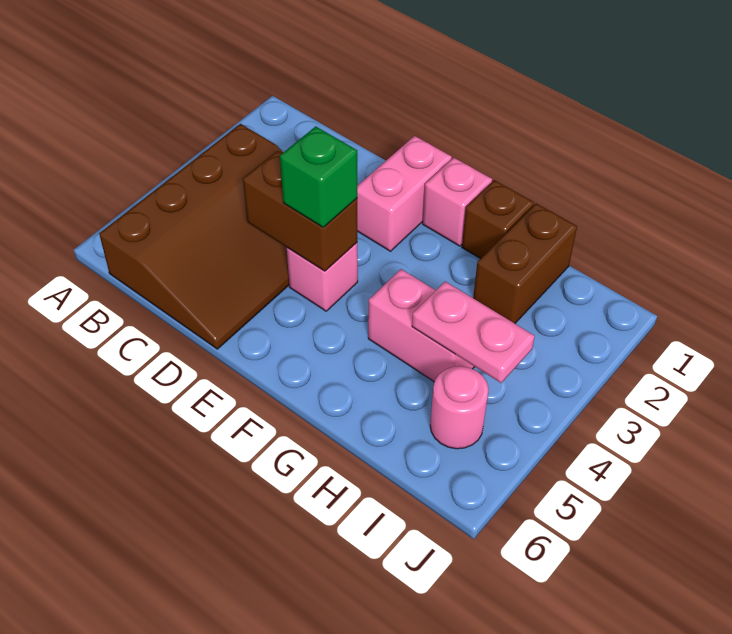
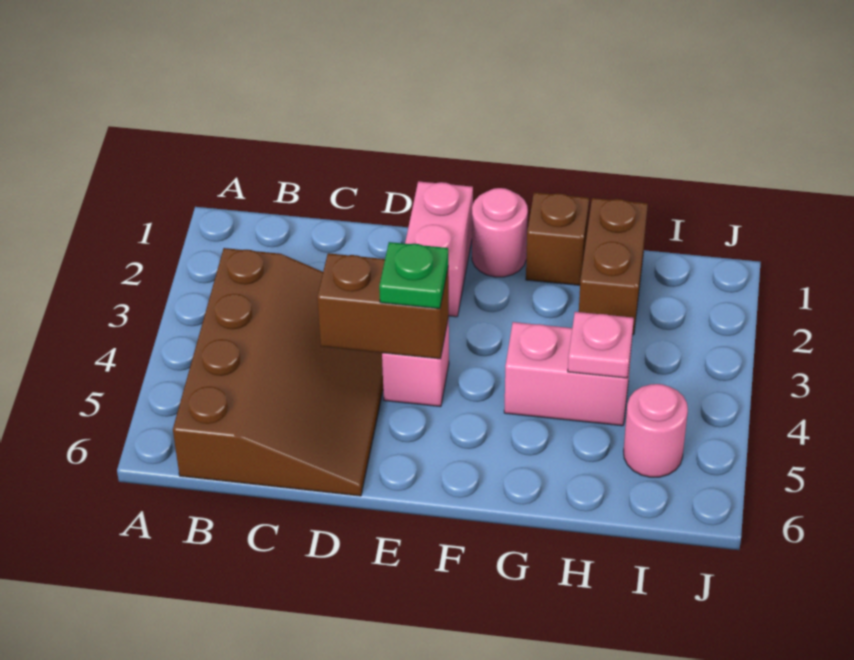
green brick E4 level 3 -> green plate E4 level 3
pink brick F1 level 1 -> pink round brick F1 level 1
pink plate H4:I4 level 2 -> pink plate H4 level 2

